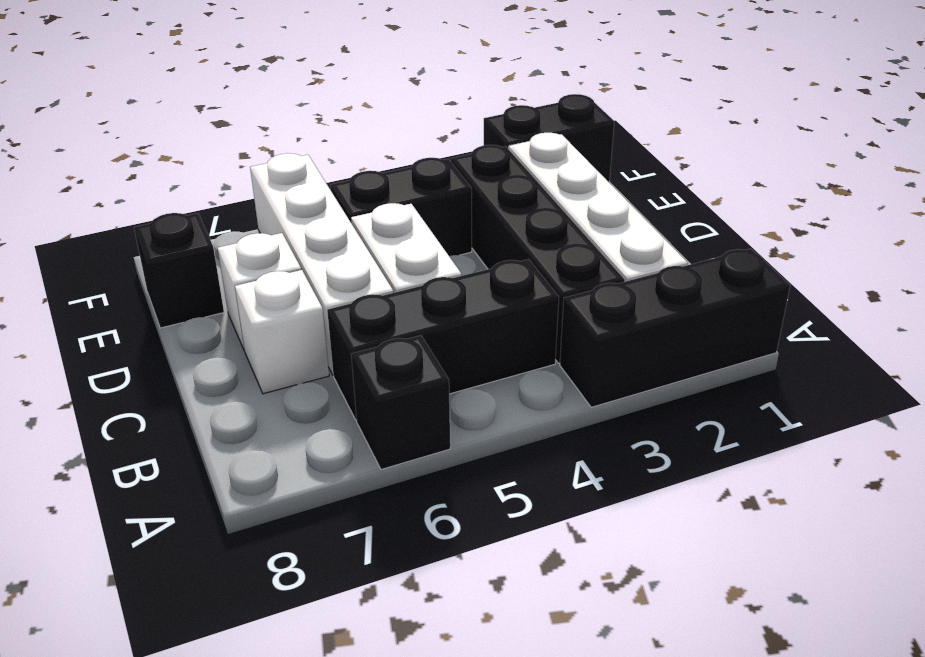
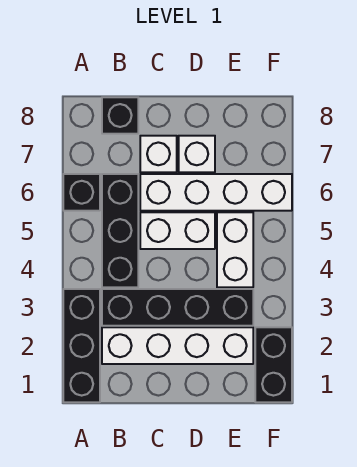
black brick E4:E5 level 1 -> white brick E4:E5 level 1
black brick E8 level 1 -> black brick B8 level 1

